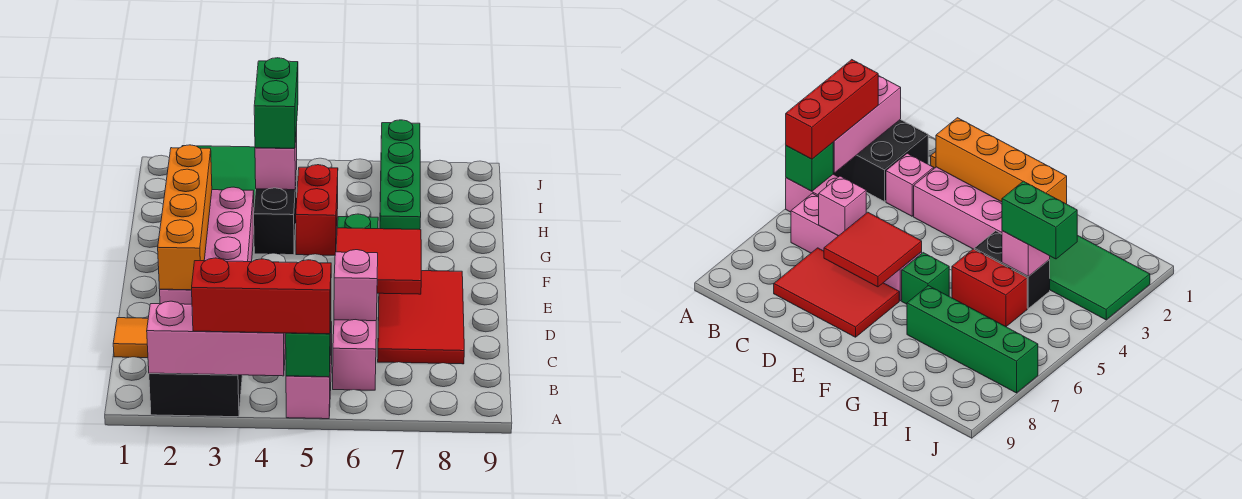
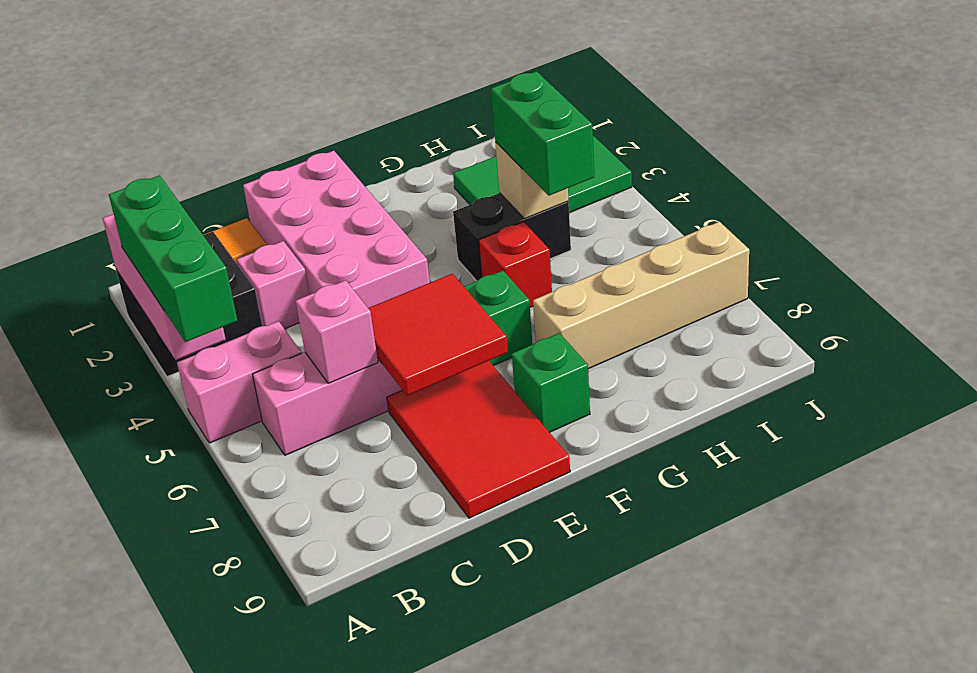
red brick A3:A5 level 3 -> green brick A3:A5 level 3
green brick A5 level 2 -> green brick F8 level 1
red tile C7:E8 level 1 -> red tile D7:E9 level 1
pink brick D2:G3 level 1 -> pink brick D1:E4 level 1
orange brick D2:G2 level 2 -> none
red brick G5:H5 level 1 -> red brick G5 level 1
green brick G7:J7 level 1 -> tan brick G7:J7 level 1
pink brick H4 level 2 -> tan brick H4 level 2
green brick H4:I4 level 3 -> green brick H4:H5 level 3

